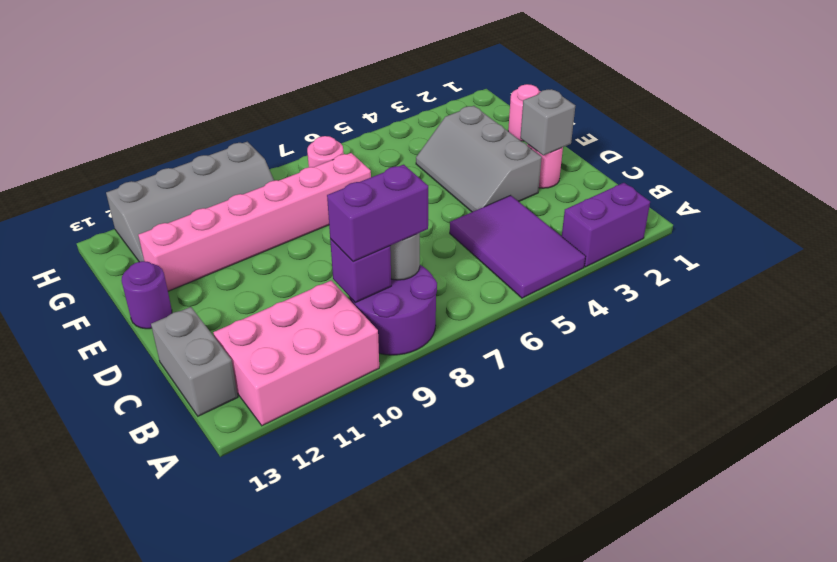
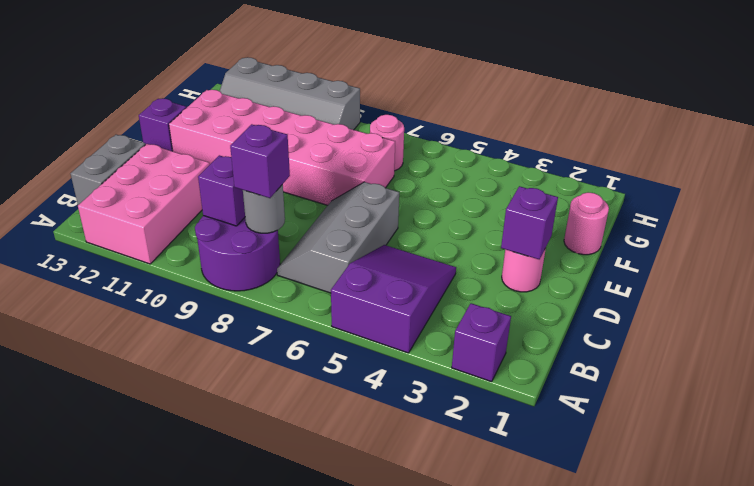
purple brick A2:A3 level 1 -> purple brick A2 level 1
purple tile A4:C5 level 1 -> purple slope A4:C5 level 1 top A
pink brick A10:B12 level 1 -> pink brick A11:C12 level 1
purple brick B8:B9 level 3 -> purple brick B8 level 3
grey brick D2 level 2 -> purple brick D2 level 2
grey slope D3:F4 level 1 top 3 -> grey slope B6:D7 level 1 top 6
purple round brick E13 level 1 -> purple brick E13 level 1
pink brick F7:F12 level 1 -> pink brick E7:F12 level 1

